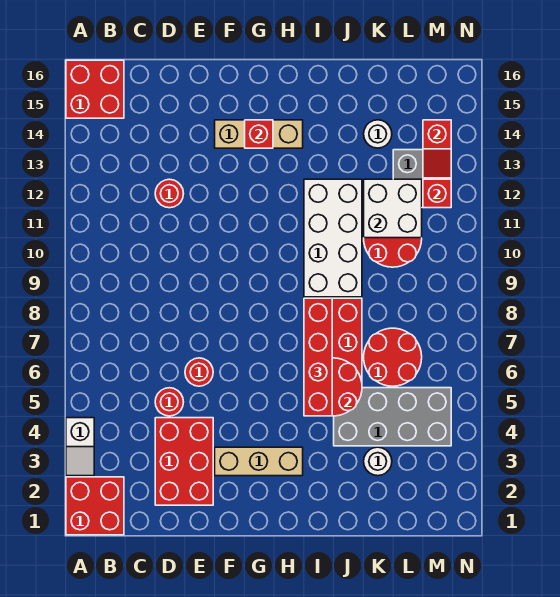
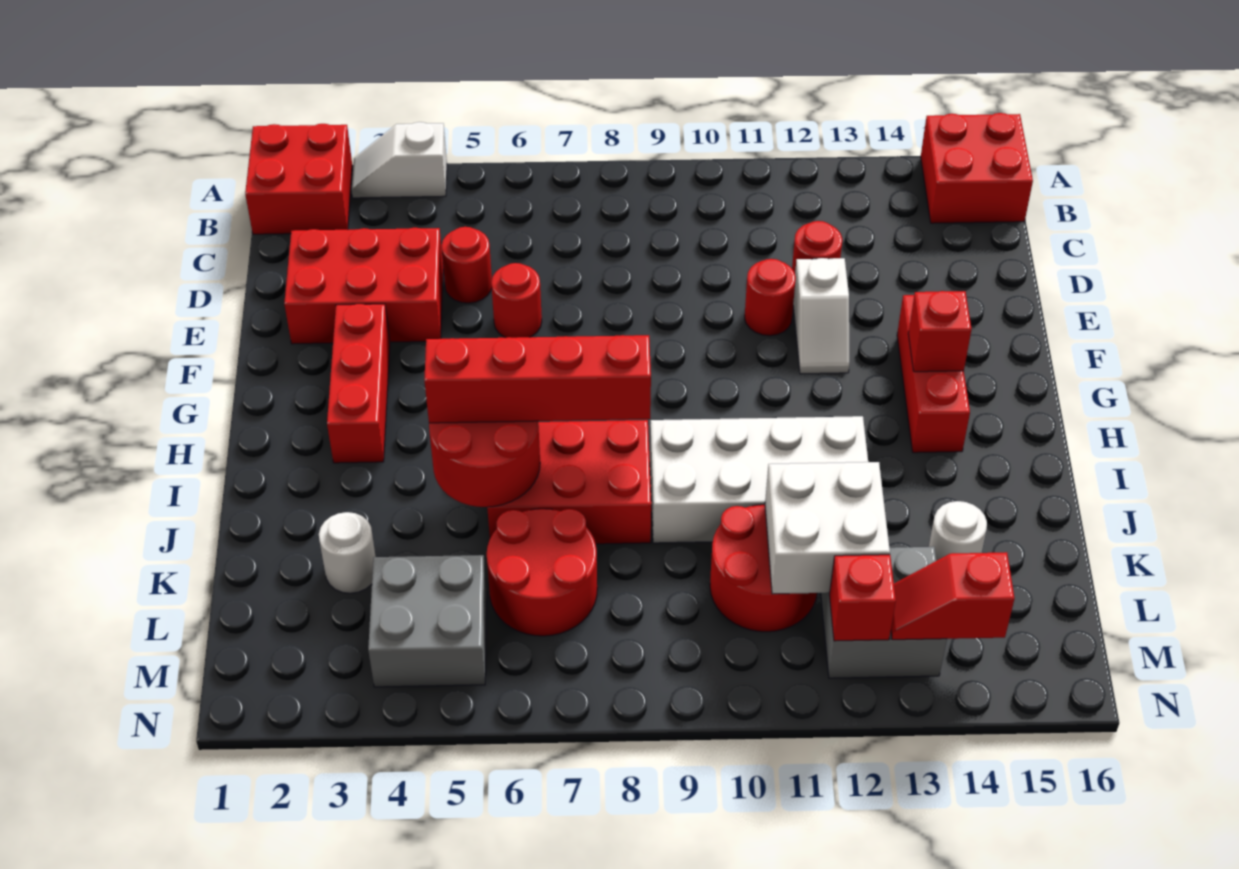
none -> red round brick E11 level 1
none -> white slope E12:F12 level 1 top E
tan brick F3:H3 level 1 -> red brick F3:H3 level 1
tan brick F14:H14 level 1 -> red brick F14:H14 level 1
grey brick J4:M5 level 1 -> grey brick L4:M5 level 1

